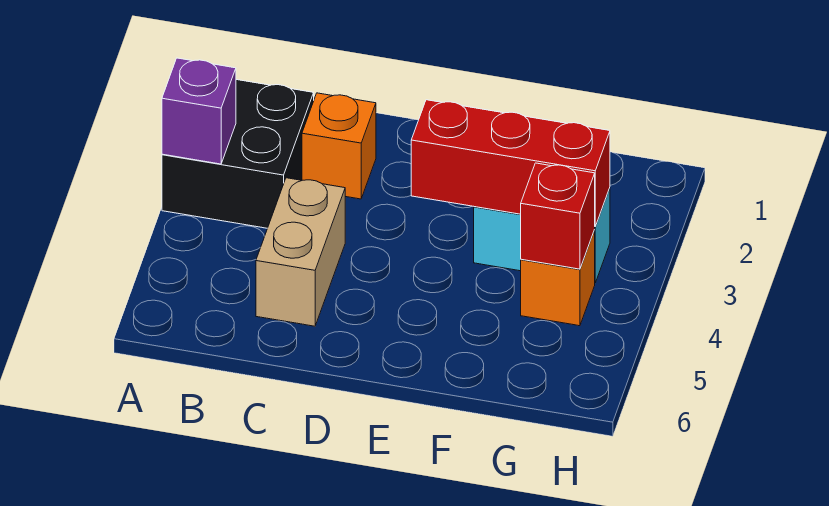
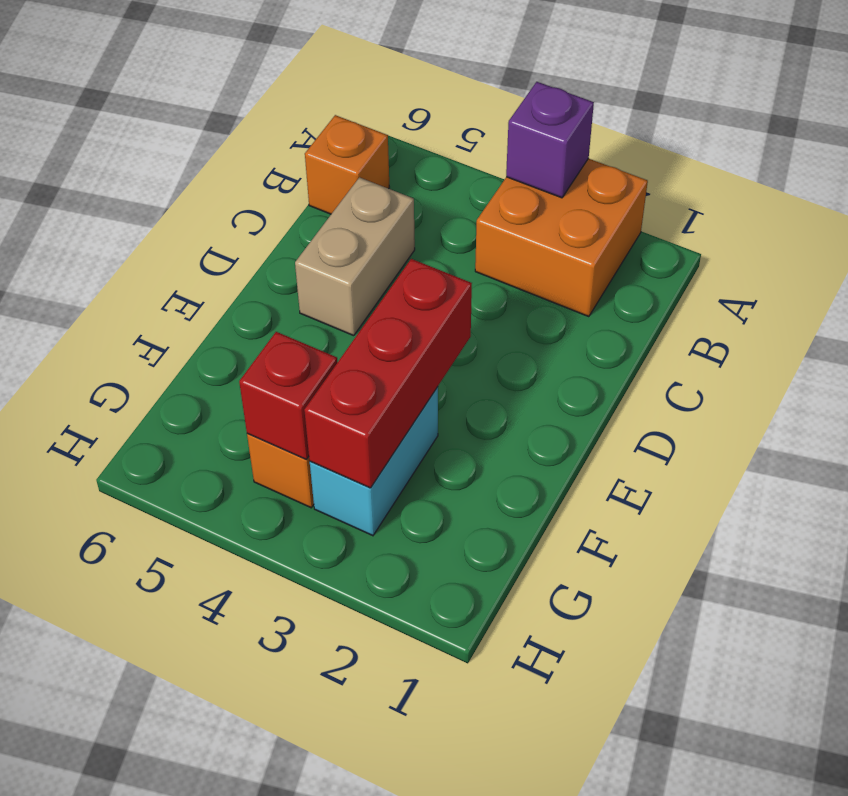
black brick A2:B3 level 1 -> orange brick A2:B3 level 1
orange brick C2 level 1 -> orange brick B6 level 1
tan brick C4:C5 level 1 -> tan brick C5:D5 level 1

